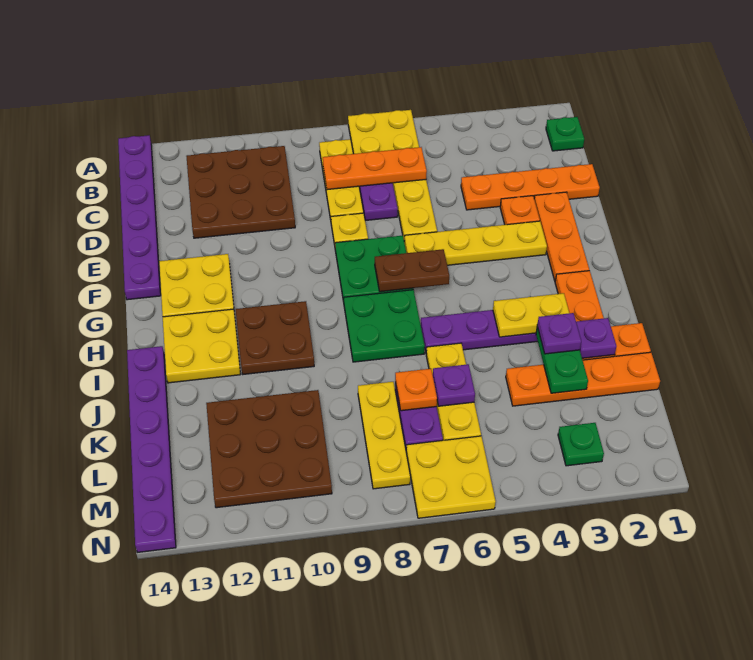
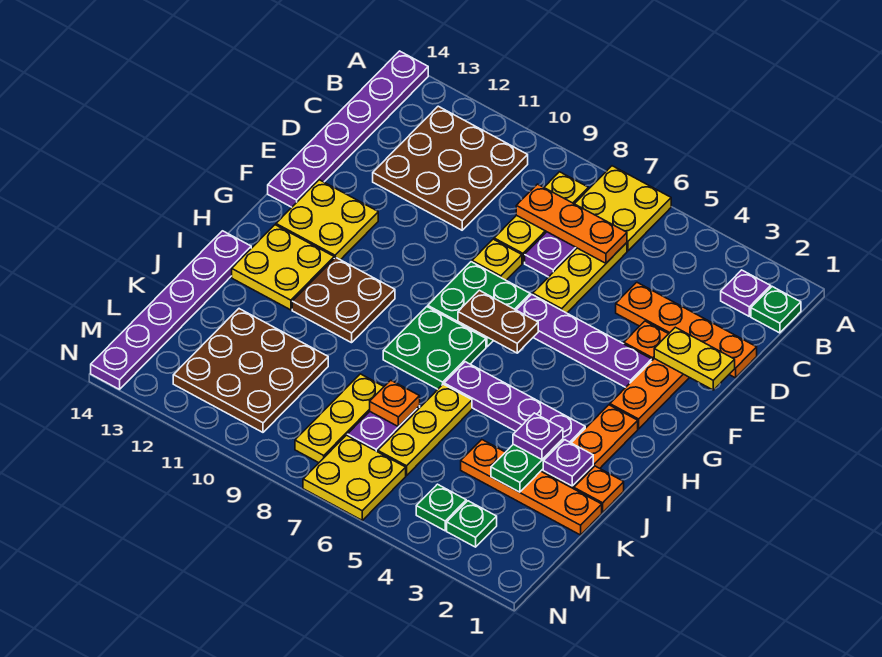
yellow plate F3:F6 level 1 -> purple plate F3:F6 level 1
yellow plate I3:I4 level 2 -> yellow plate E1:E2 level 2
purple plate K6 level 2 -> purple plate B2 level 1
none -> green plate M4 level 1

